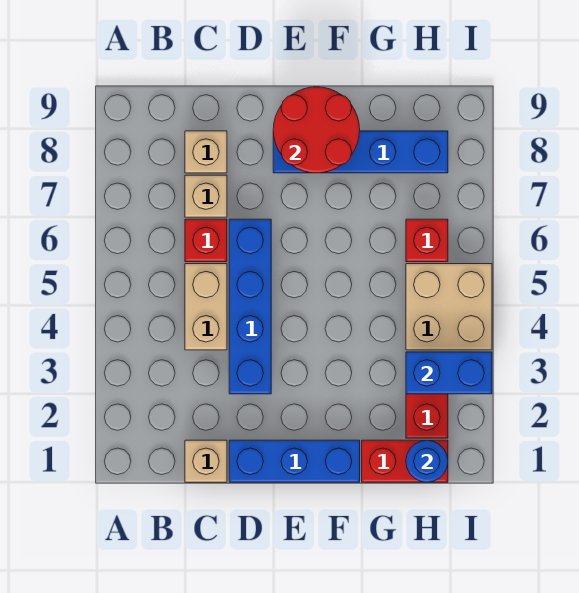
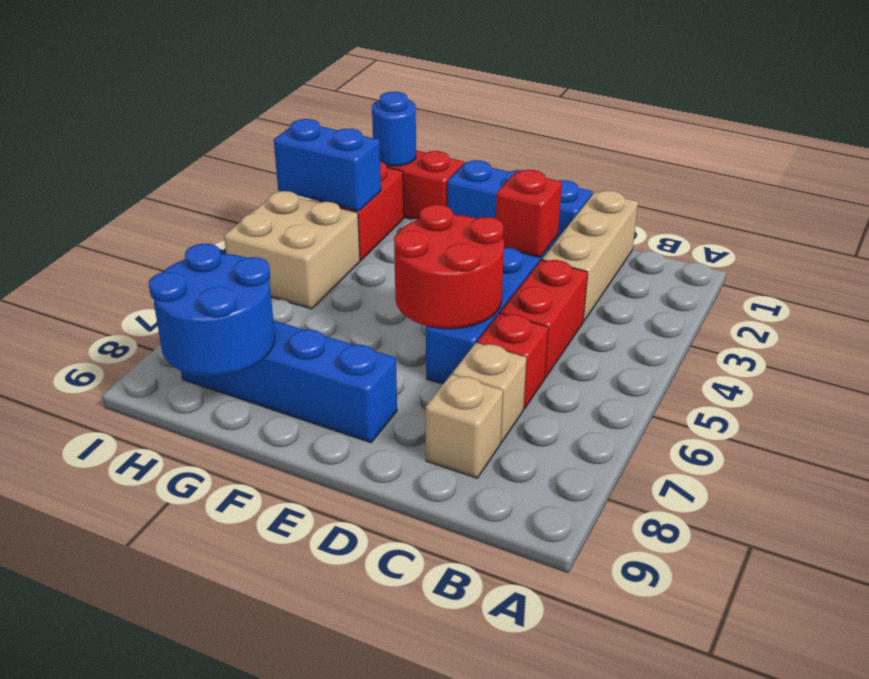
tan brick C1 level 1 -> tan brick C1:C3 level 1
tan brick C4:C5 level 1 -> red brick C4:C5 level 1
red round brick E8:F9 level 2 -> red round brick D5:E6 level 2
none -> blue round brick G8:H9 level 2
red brick H6 level 1 -> red brick D3 level 2

